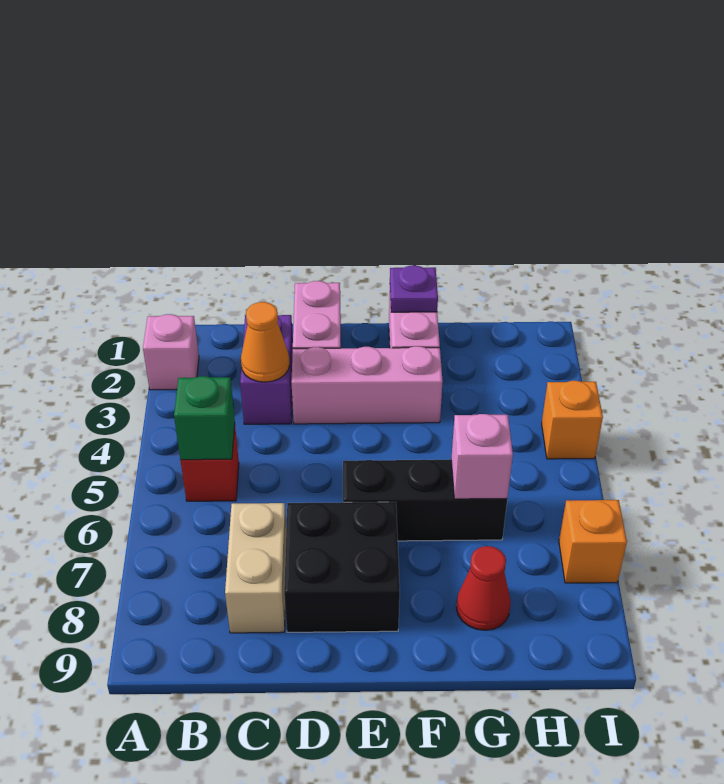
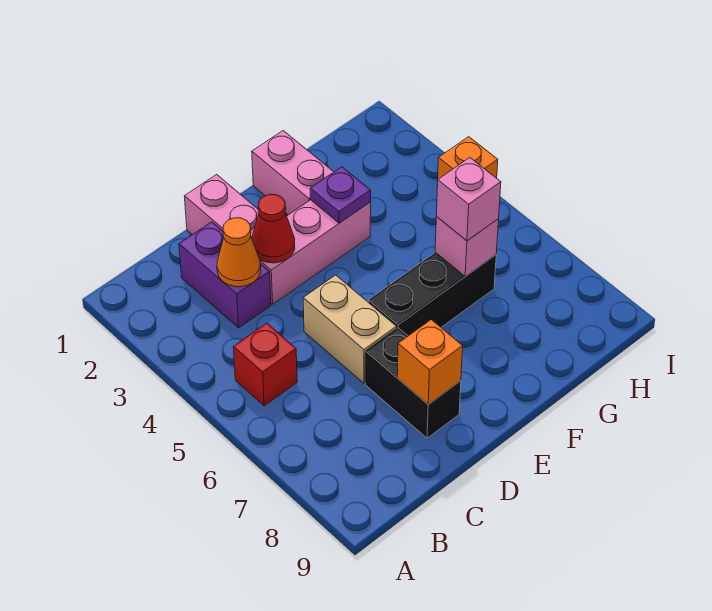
pink brick A2 level 1 -> pink brick G6 level 3
green brick B5 level 2 -> none
tan brick C7:C8 level 1 -> tan brick D5:D6 level 1
black brick D7:E8 level 1 -> black brick D7:D8 level 1
purple plate F1 level 2 -> purple plate F3 level 2
red cone G8 level 1 -> red cone D3 level 2
orange brick I7 level 1 -> orange brick D8 level 2

